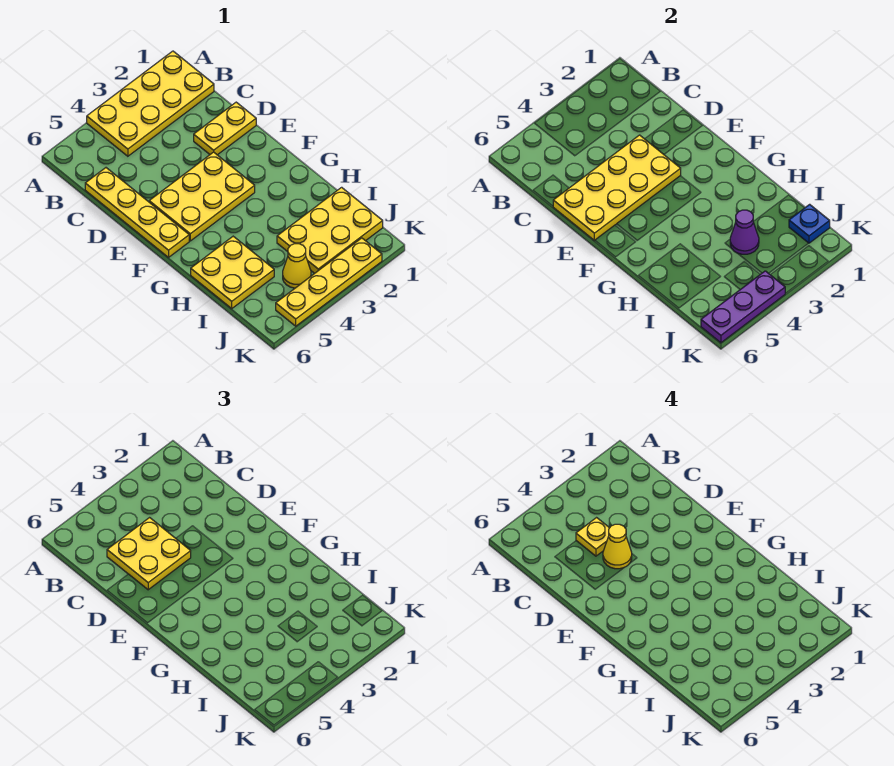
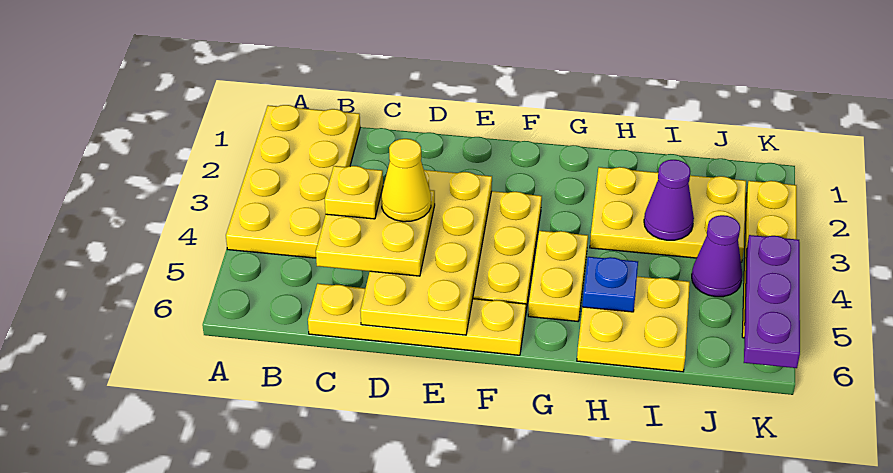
yellow plate D1:D2 level 1 -> yellow plate G4:G5 level 1
yellow plate I1:J3 level 1 -> yellow plate H2:J3 level 1
blue plate J1 level 2 -> blue plate H5 level 2
yellow cone J4 level 1 -> purple cone J4 level 1

